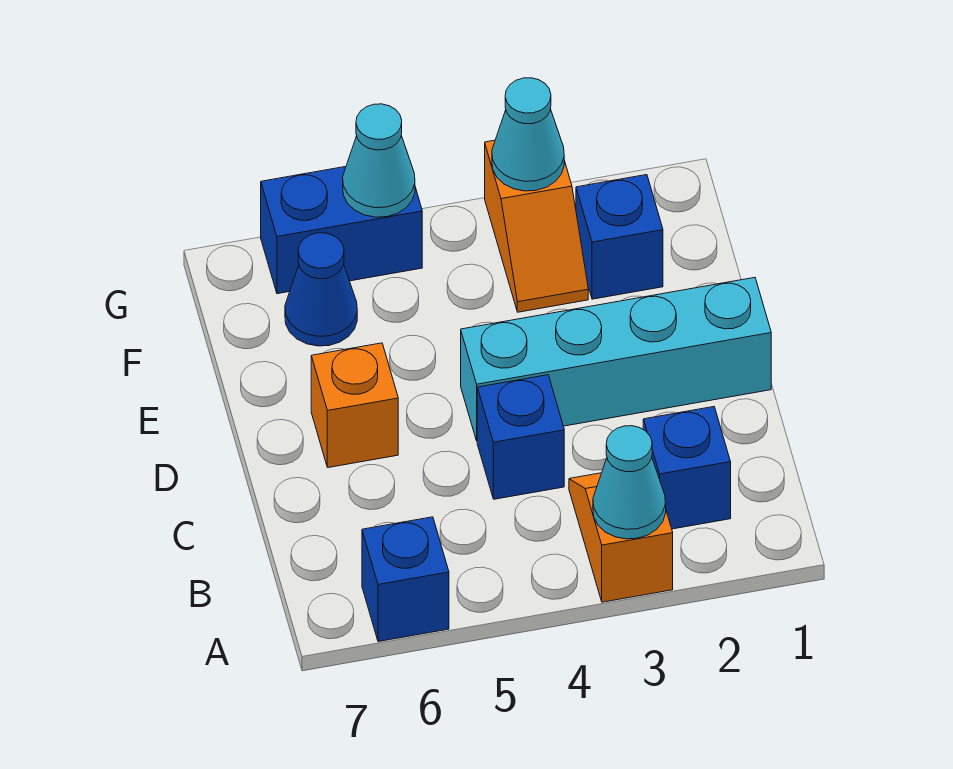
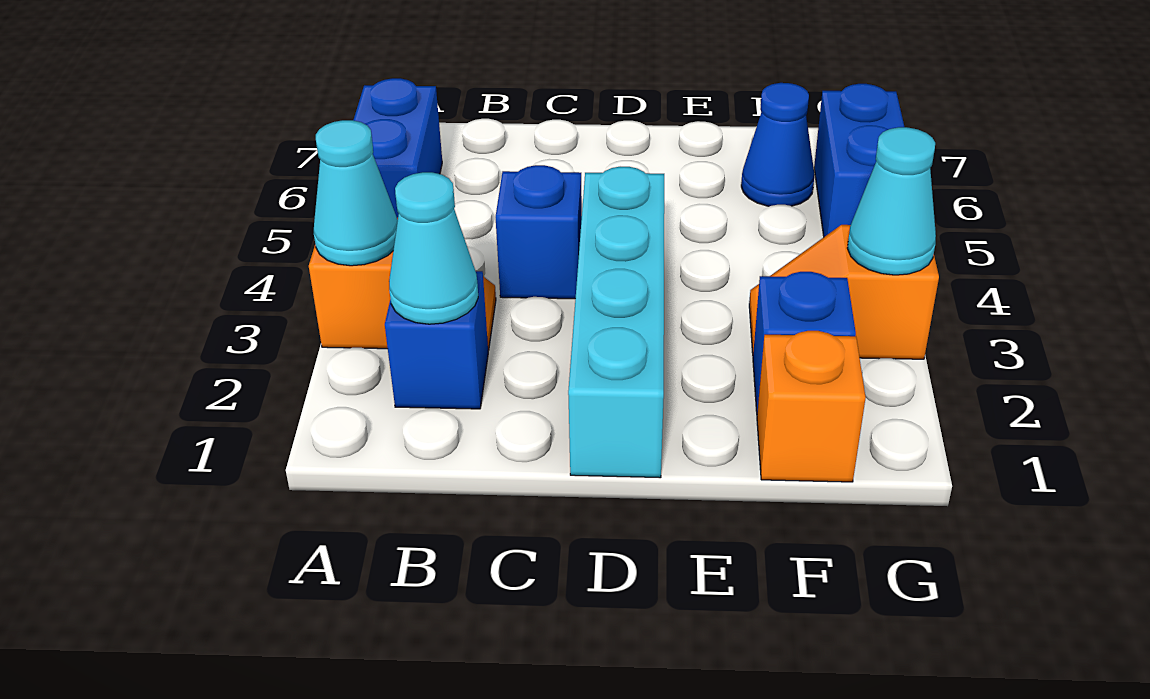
blue brick A6 level 1 -> blue brick A5:A6 level 1
orange brick D6 level 1 -> orange brick F1 level 1
cyan cone G5 level 2 -> cyan cone B2 level 2

